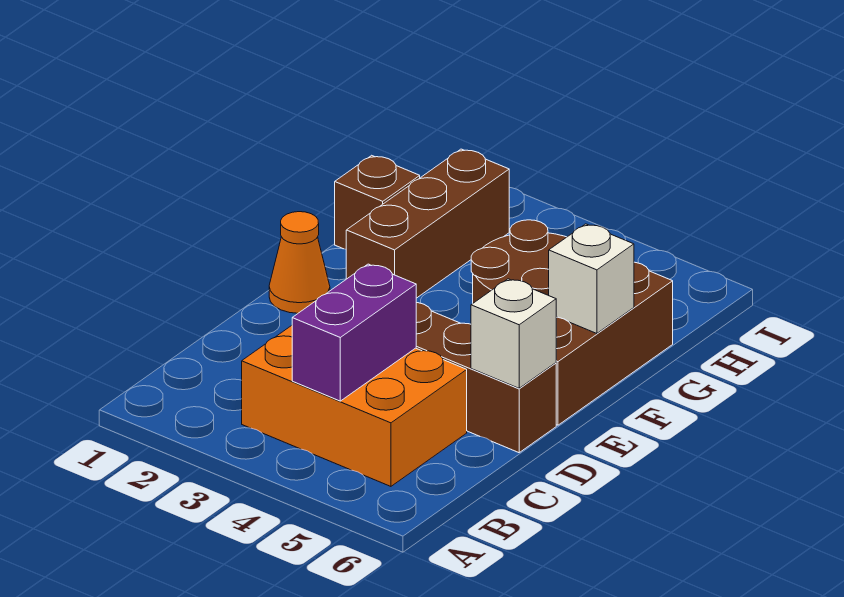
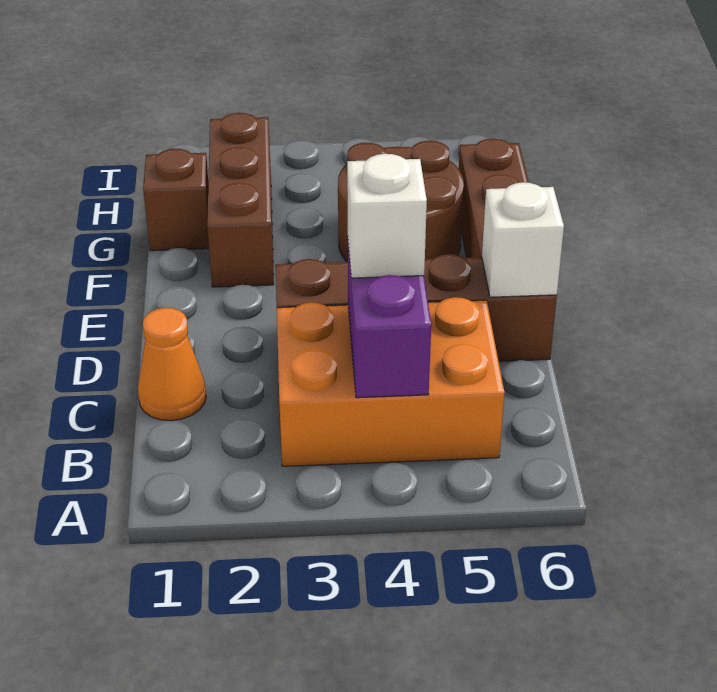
orange cone E1 level 1 -> orange cone C1 level 1
white brick F6 level 2 -> white brick C4 level 3

